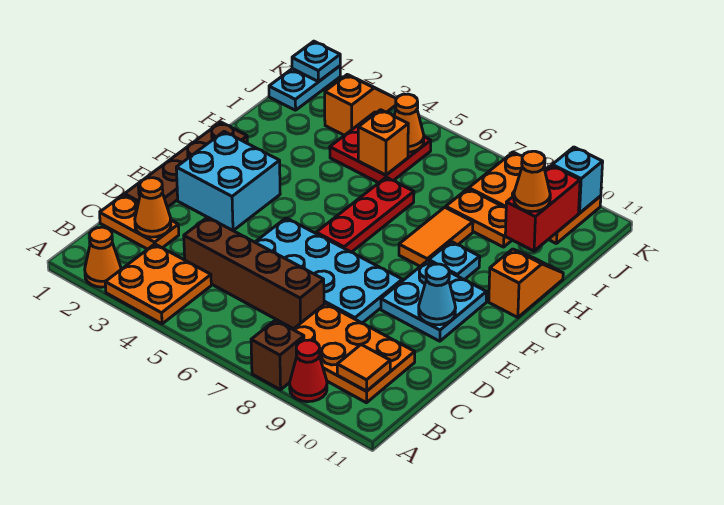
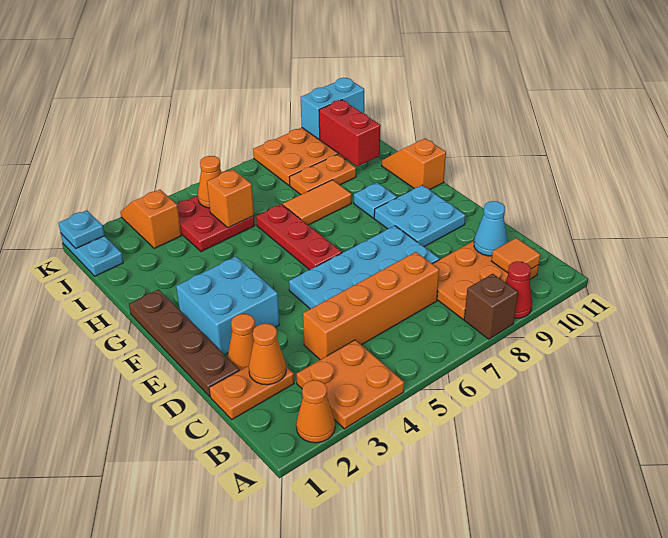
brown brick C4:C7 level 1 -> orange brick C4:C7 level 1
cyan cone E10 level 2 -> cyan cone C10 level 2
orange tile G8:H8 level 1 -> orange tile H7:H8 level 1
orange cone I10 level 3 -> orange cone D2 level 1
cyan brick K10 level 2 -> cyan brick K10:K11 level 2

